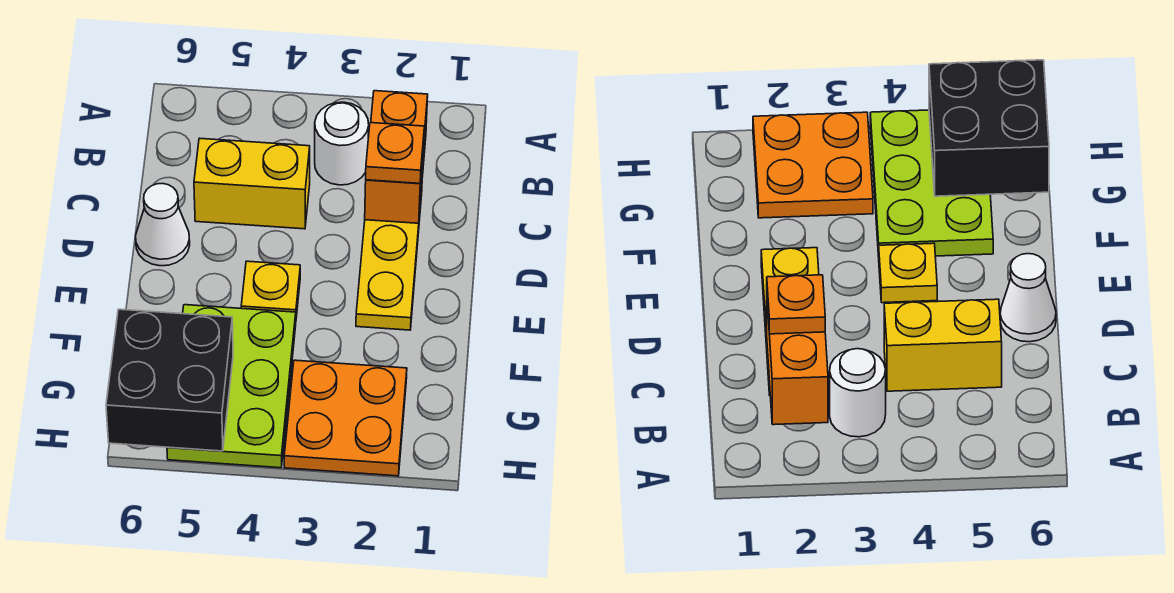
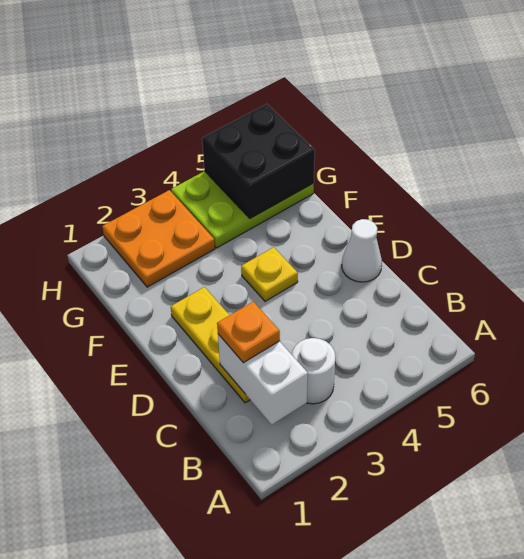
orange brick B2:C2 level 2 -> white brick B2:C2 level 2
yellow brick C4:C5 level 1 -> none
lime plate F4:H5 level 1 -> lime plate G4:H6 level 1

